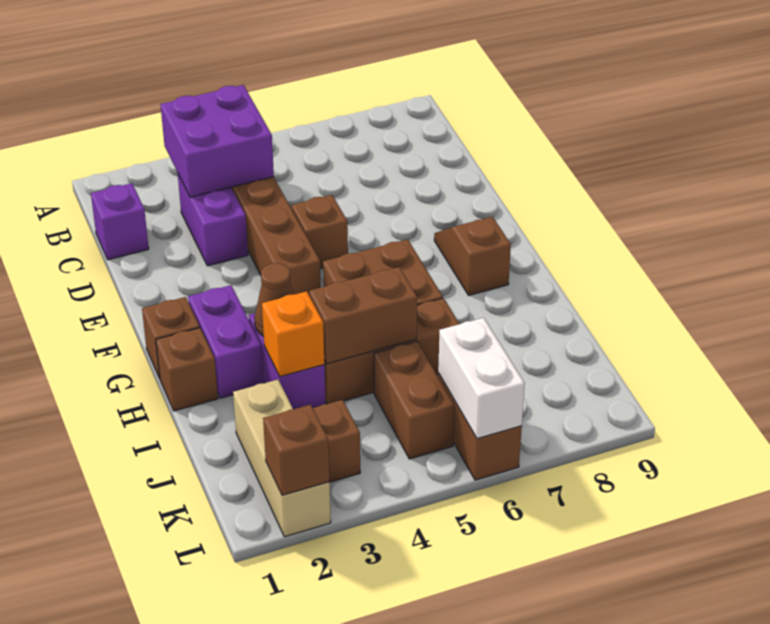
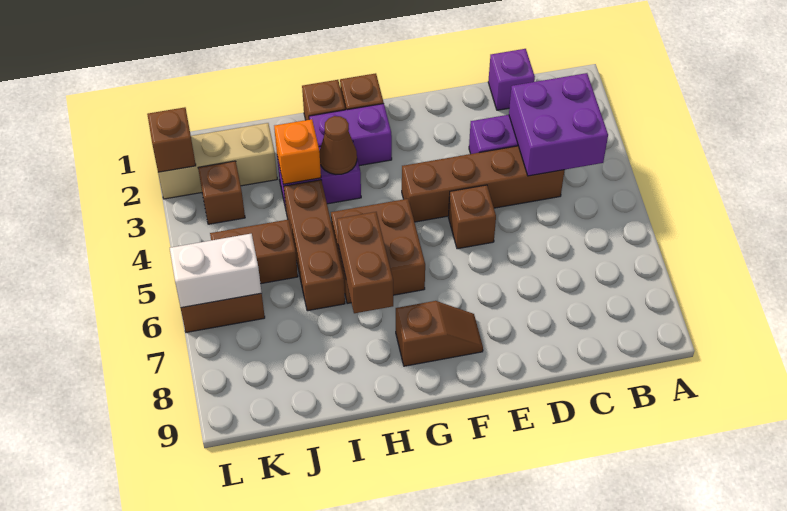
brown brick I4:I5 level 2 -> brown brick H6:H7 level 2

